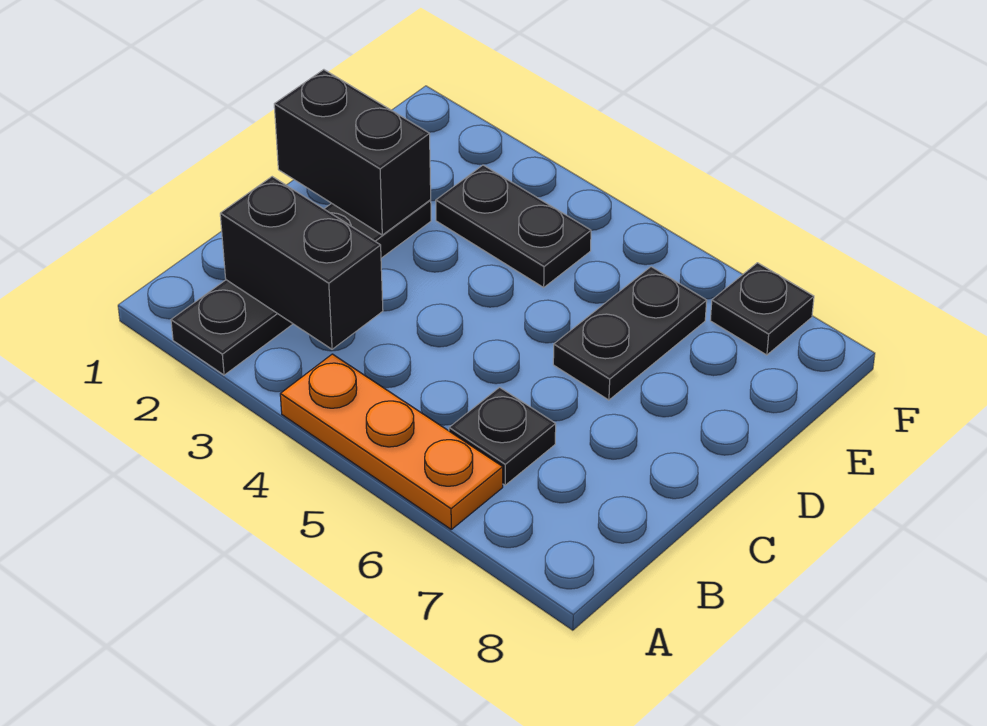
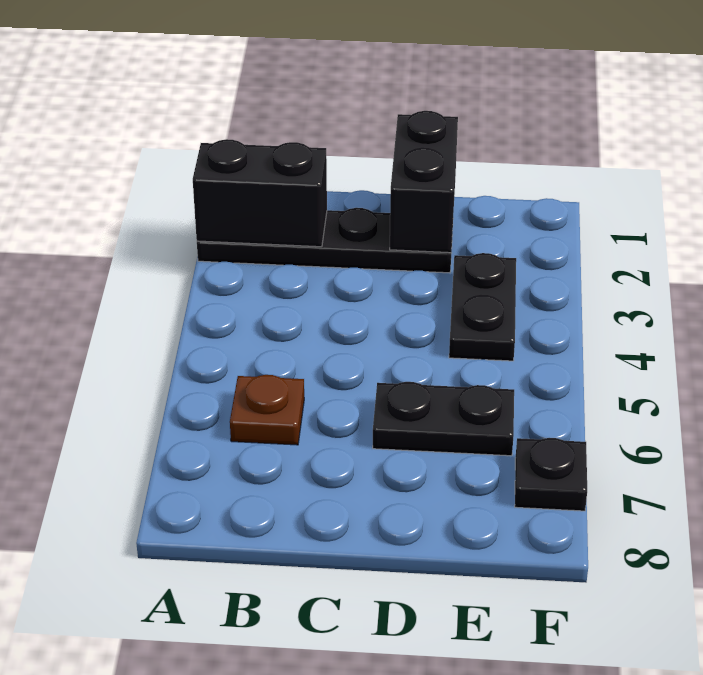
orange plate A4:A6 level 1 -> none
black brick B2:B3 level 2 -> black brick A2:B2 level 2
black plate B6 level 1 -> brown plate B6 level 1

